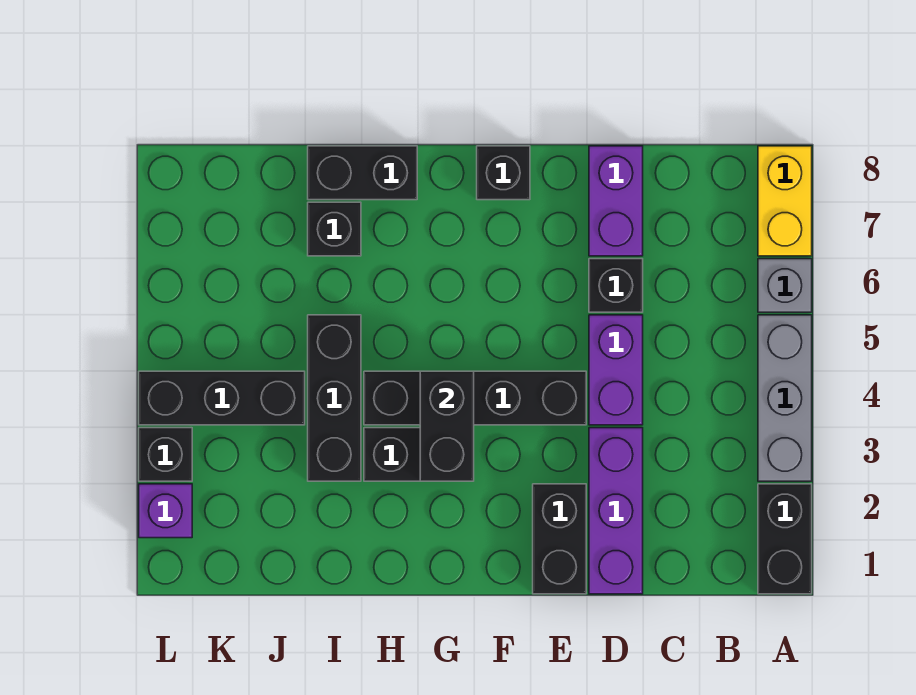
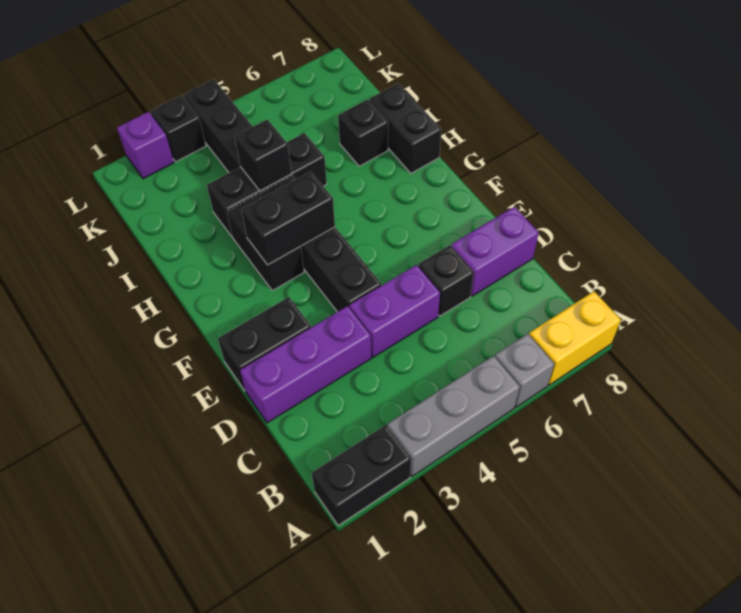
black brick F8 level 1 -> black brick I4 level 2

